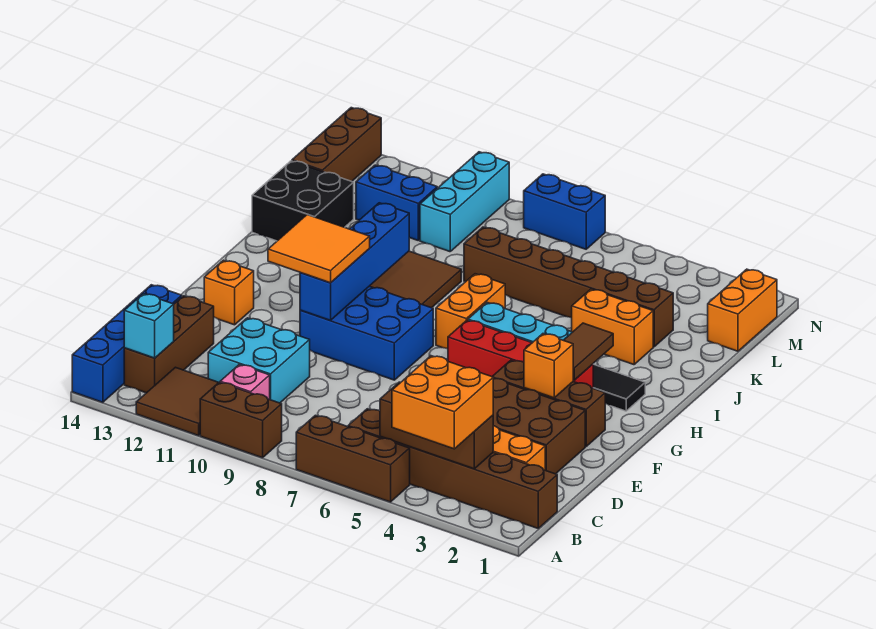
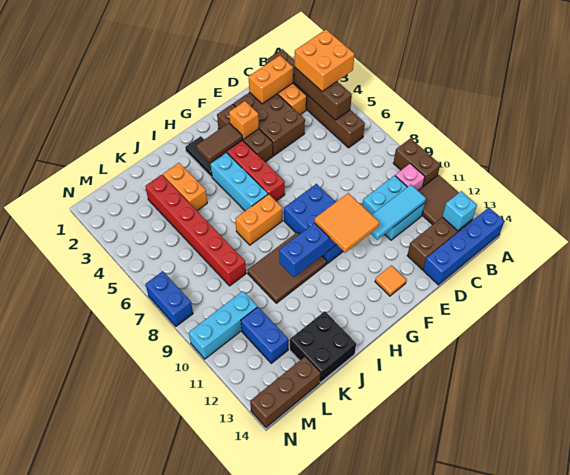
brown brick A5:A7 level 1 -> none
none -> cyan tile C11:E11 level 2
orange brick F13 level 1 -> orange tile F13 level 1
brown brick K3:K8 level 1 -> red brick K3:K8 level 1
orange brick L1:M1 level 1 -> orange brick C2:D2 level 2

